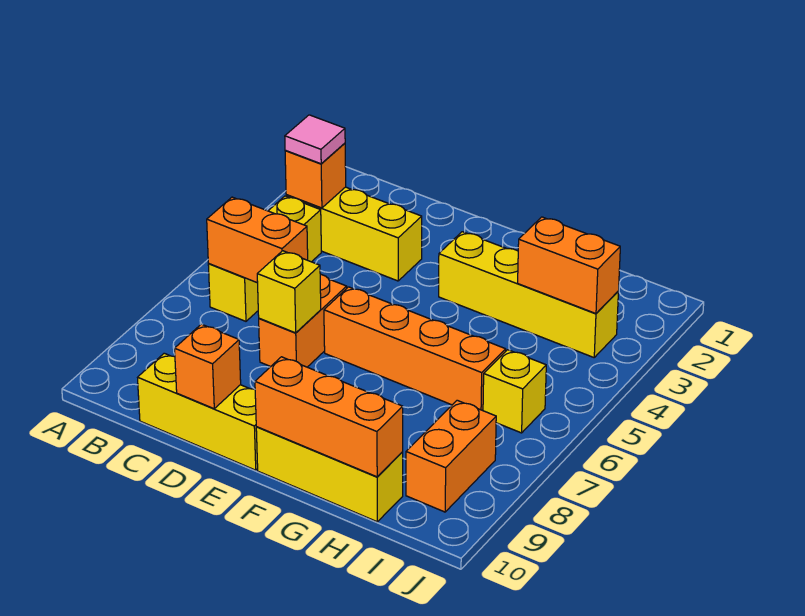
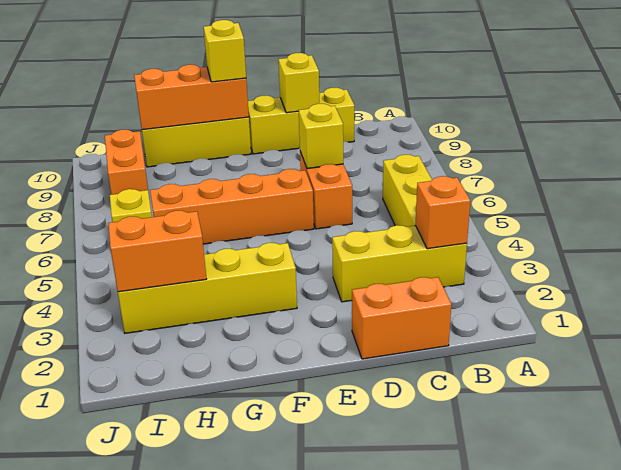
pink tile B3 level 3 -> none
orange brick B6:C6 level 2 -> orange brick C1:D1 level 1
orange brick D10 level 2 -> yellow brick D10 level 2
none -> yellow brick F10 level 3

